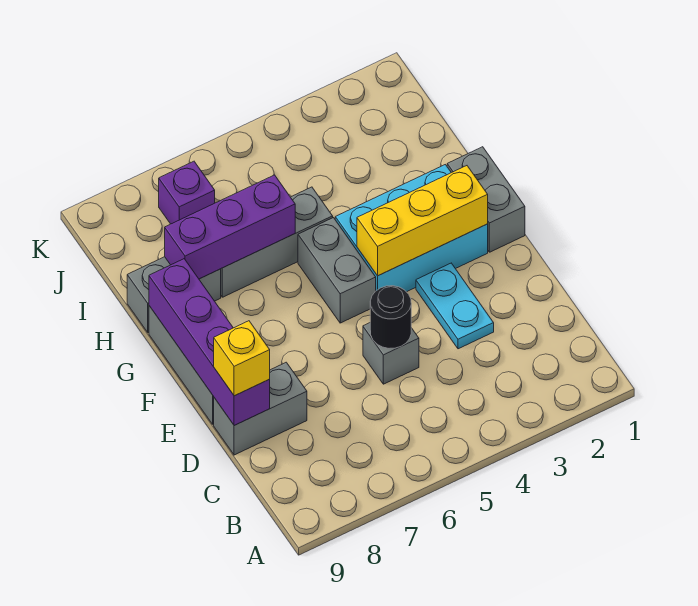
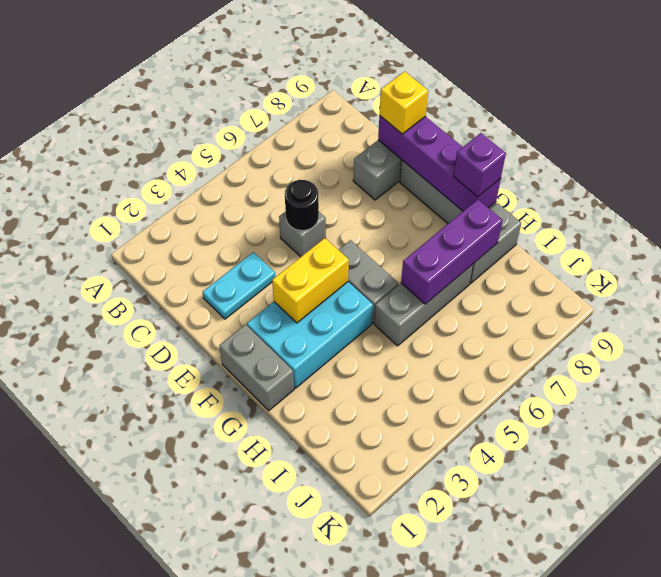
cyan plate D3:E3 level 1 -> cyan plate D2:D3 level 1
yellow brick F2:F4 level 2 -> yellow brick F3:F4 level 2
purple brick J7 level 1 -> purple brick G9 level 3

